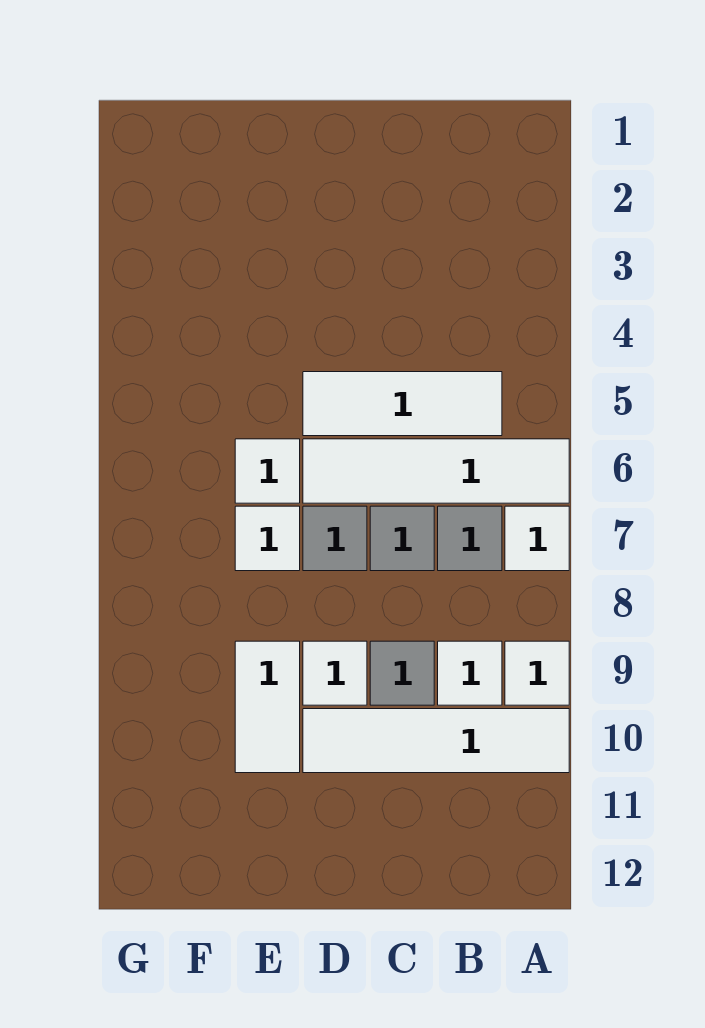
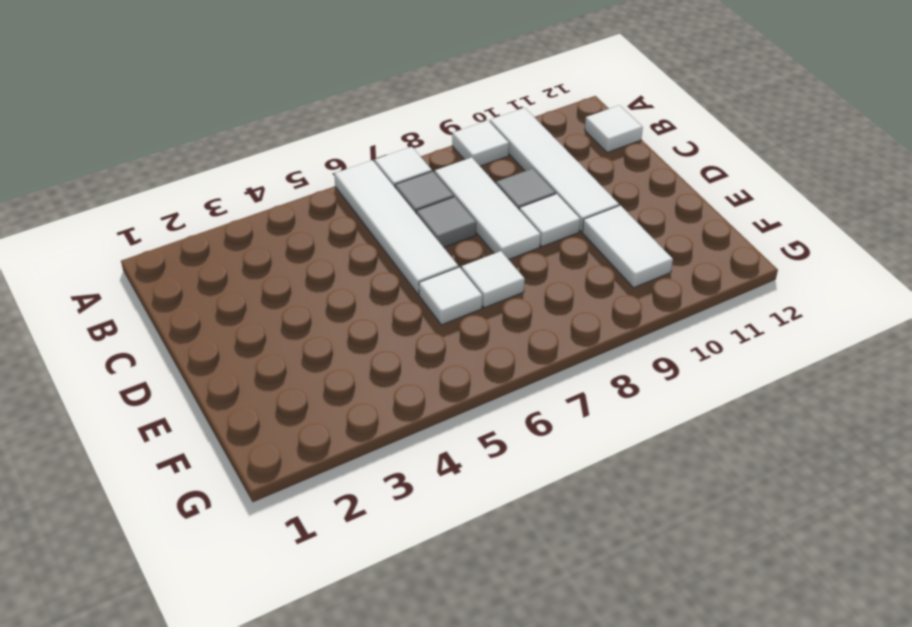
white tile B5:D5 level 1 -> white tile B8:D8 level 1
white tile B9 level 1 -> white tile B12 level 1
grey tile D7 level 1 -> none
white tile E9:E10 level 1 -> white tile E10:F10 level 1

